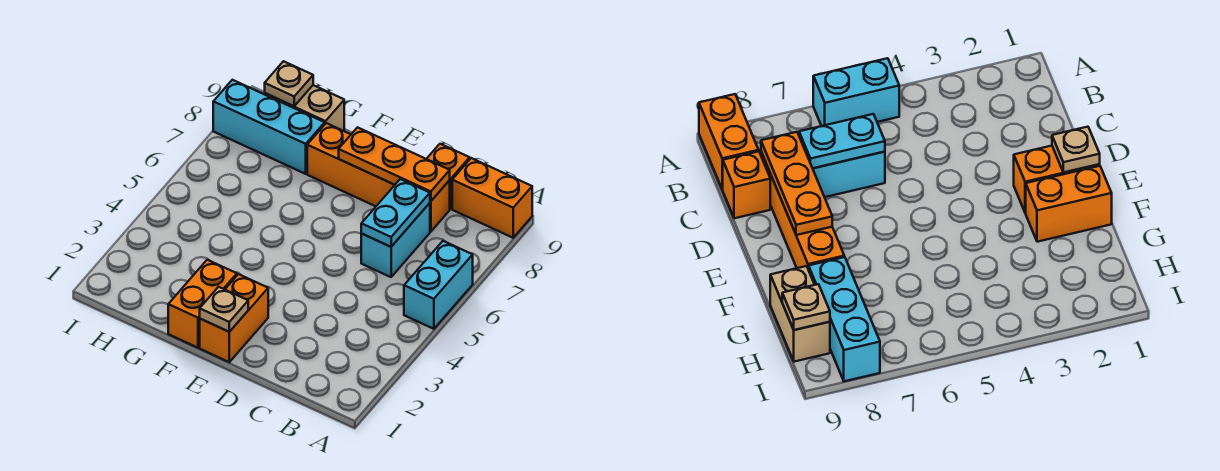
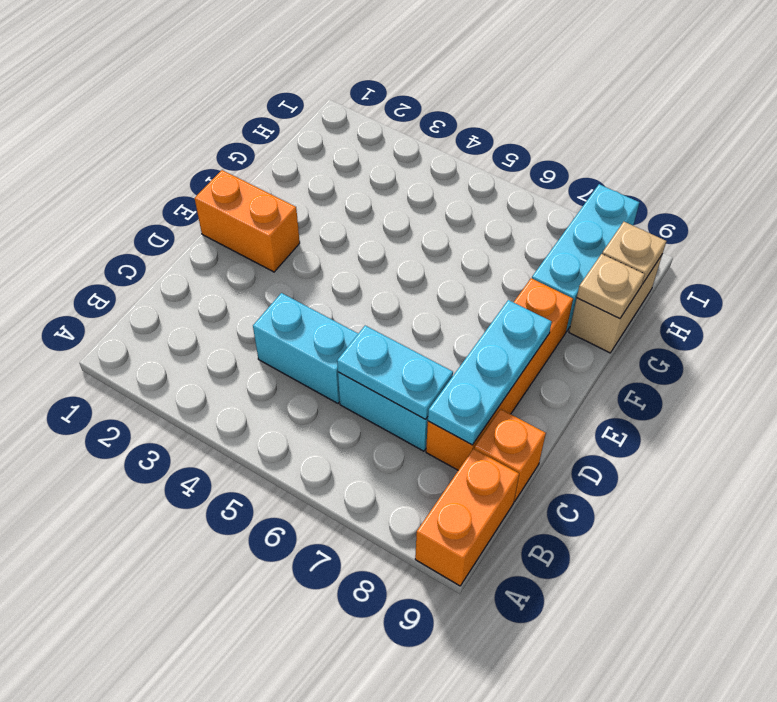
cyan brick A5:A6 level 1 -> cyan brick C4:C5 level 1
orange plate C8:E8 level 2 -> cyan plate C8:E8 level 2
tan plate E1 level 2 -> tan plate G9 level 2
orange brick F1:F2 level 1 -> none

